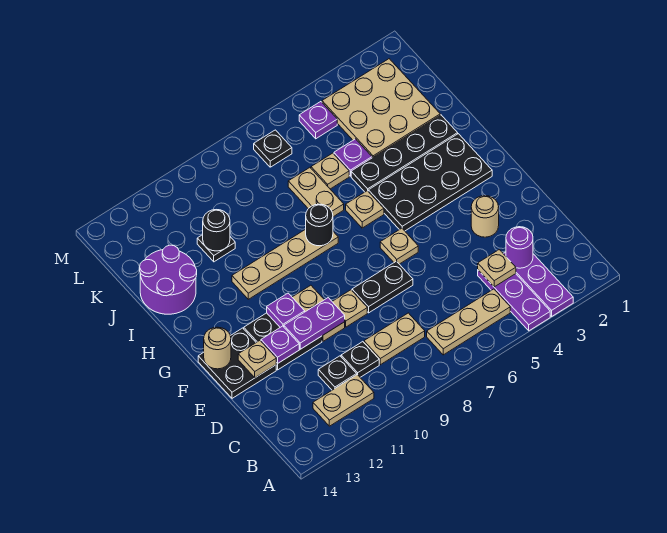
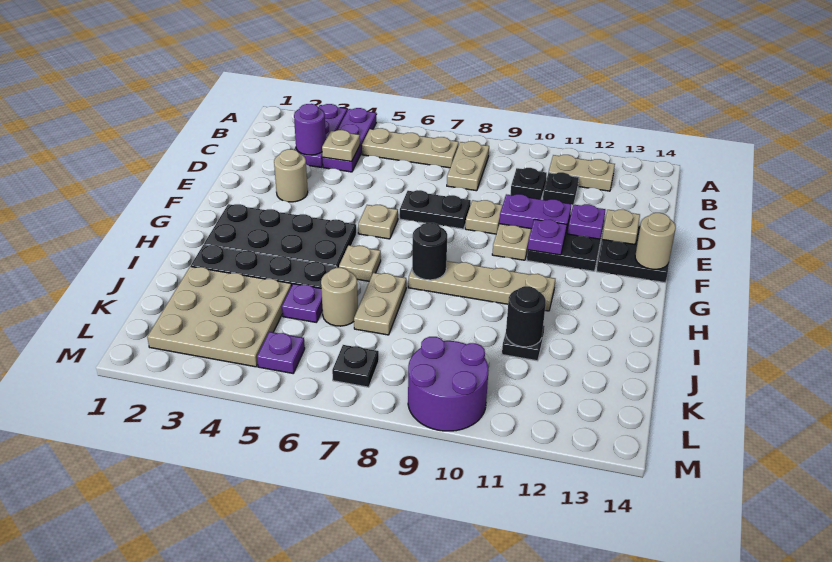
tan plate C8:C9 level 1 -> tan plate B8:C8 level 1
purple round brick I13:J14 level 1 -> purple round brick L9:M10 level 1
tan plate J6 level 1 -> tan round brick J6 level 1

